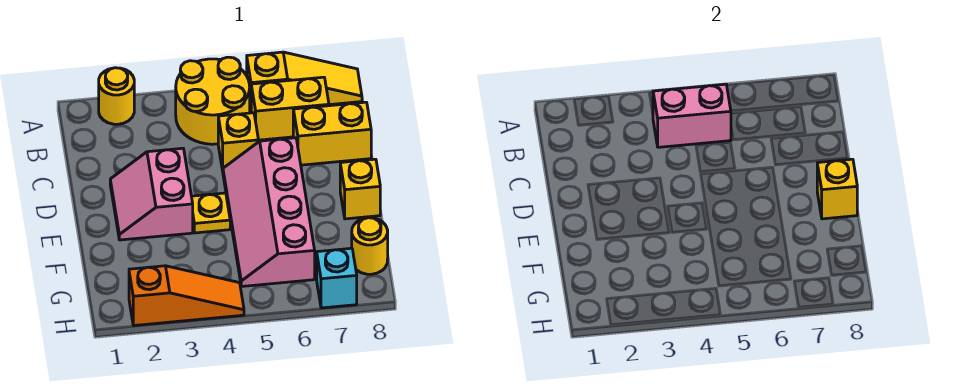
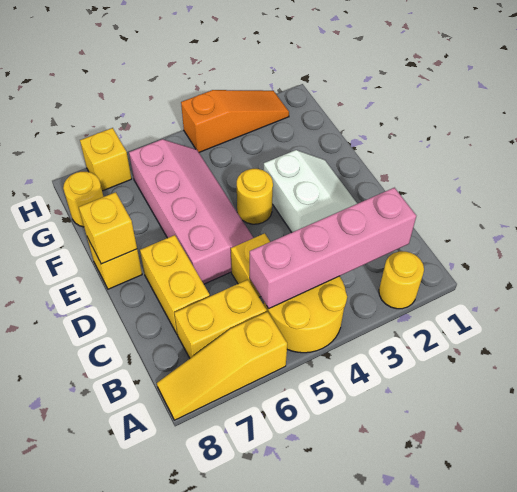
pink brick B4:B5 level 2 -> pink brick B2:B5 level 2
yellow brick C7:C8 level 1 -> yellow brick C7:D7 level 1
pink slope D2:E3 level 1 top 3 -> white slope D2:E3 level 1 top 3
yellow plate E4 level 1 -> yellow round brick E4 level 1
orange slope H2:H4 level 1 top 2 -> orange slope H2:H4 level 1 top 4
cyan brick H7 level 1 -> yellow brick H7 level 1

